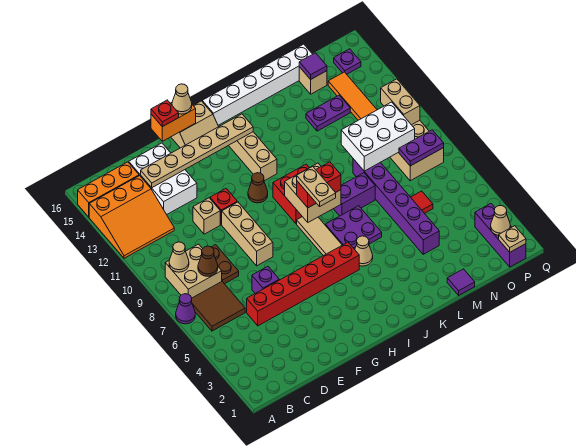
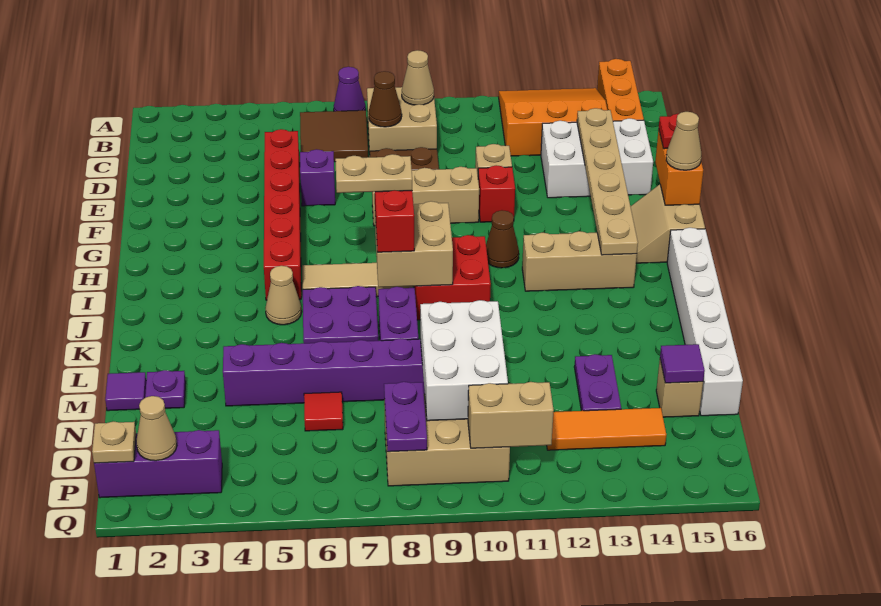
orange slope A12:C14 level 1 top 14 -> orange slope A12:C14 level 1 top C
purple plate P15 level 1 -> purple plate M2 level 1

